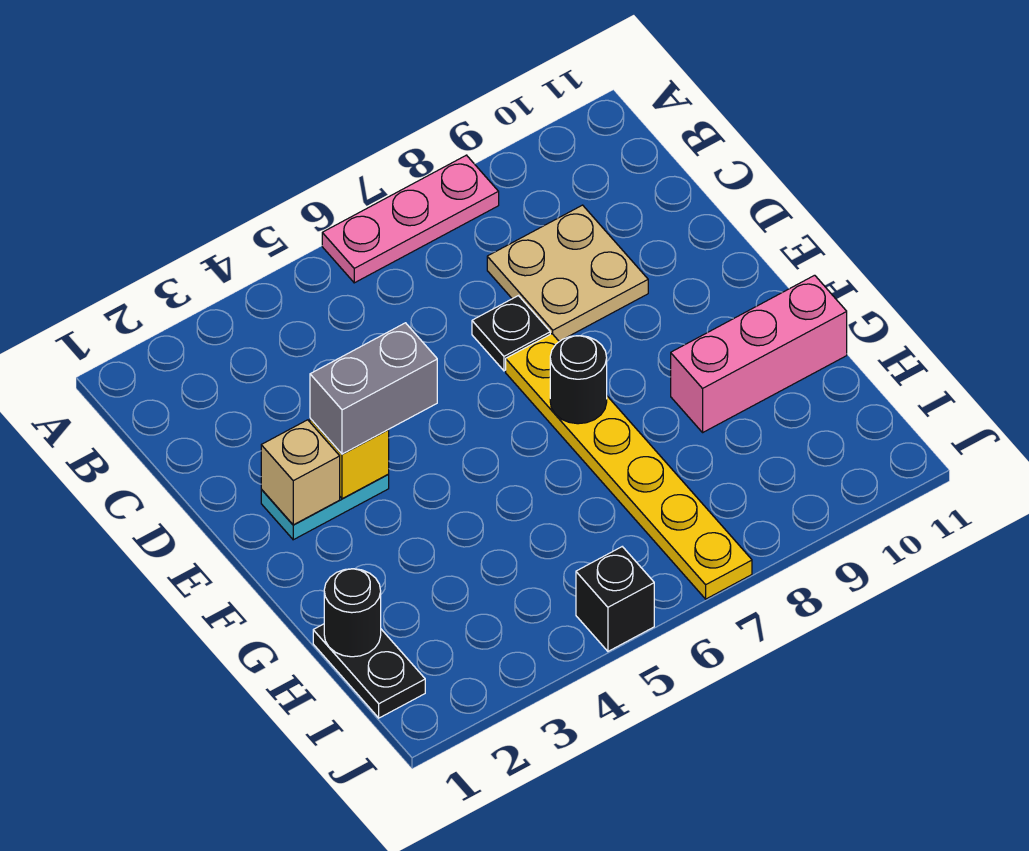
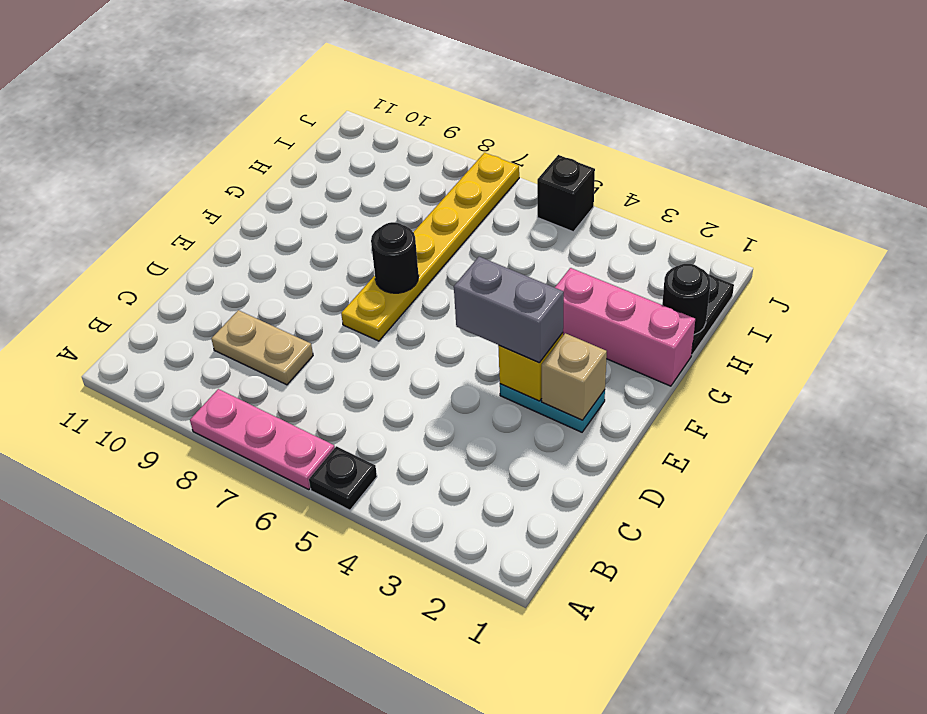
tan plate C8:D9 level 1 -> tan plate C8:C9 level 1
black plate D7 level 1 -> black plate A5 level 1
pink brick G9:G11 level 1 -> pink brick G1:G3 level 1

